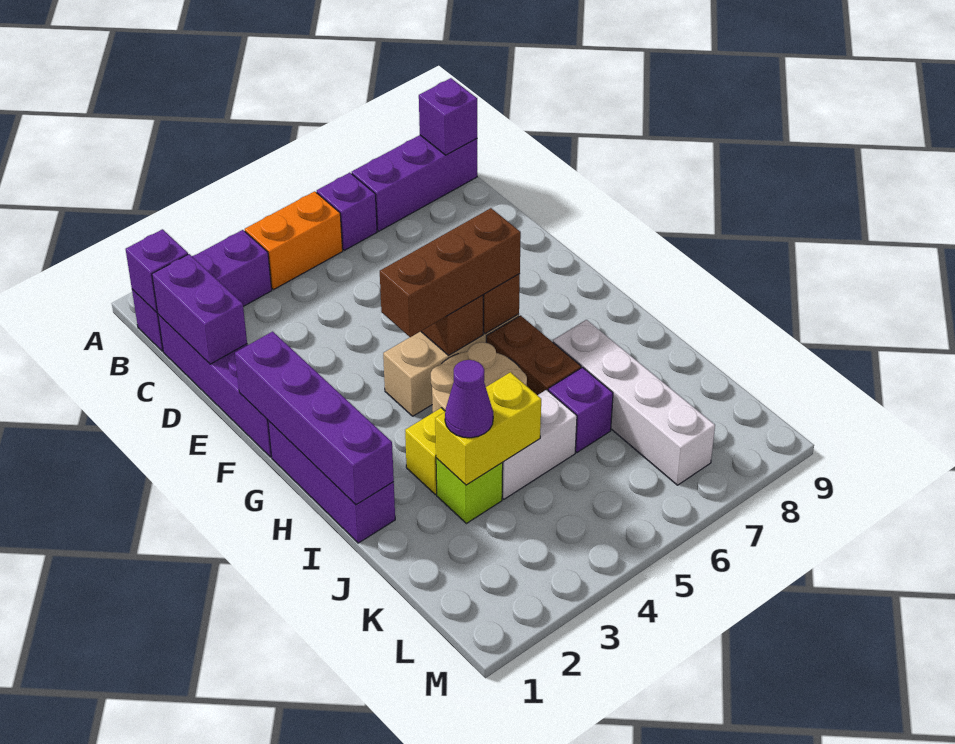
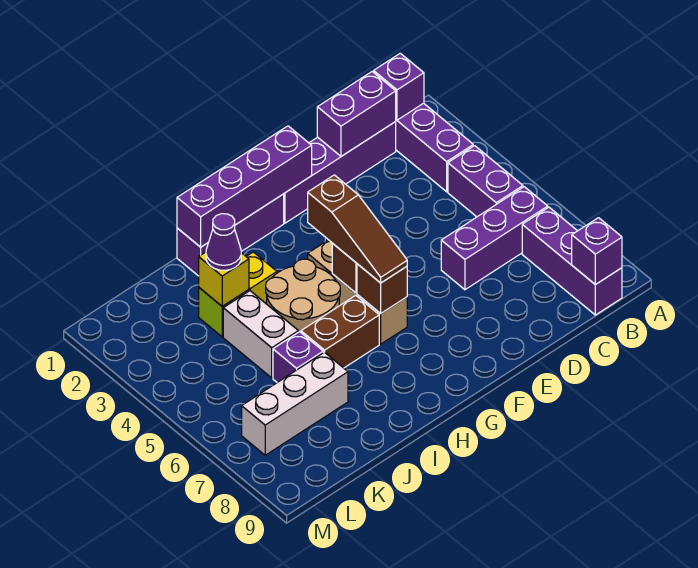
orange brick B4:B5 level 1 -> purple brick B4:B5 level 1
purple brick B6 level 1 -> purple brick B6:D6 level 1
brown brick G4:G6 level 3 -> brown slope G4:G6 level 3 top 4
white brick I7:L7 level 1 -> white brick J7:L7 level 1
yellow brick J3:J4 level 2 -> yellow brick J3 level 2

